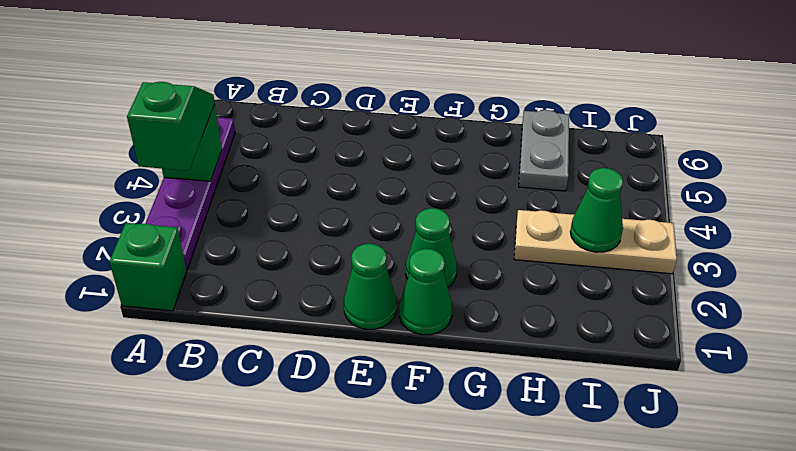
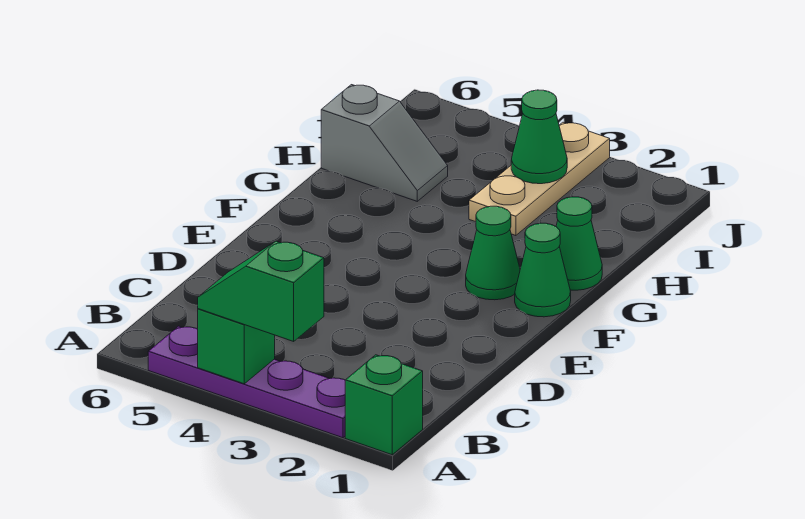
green cone E1 level 1 -> green cone G1 level 1
grey plate H5:H6 level 1 -> grey slope H5:H6 level 1 top 6

